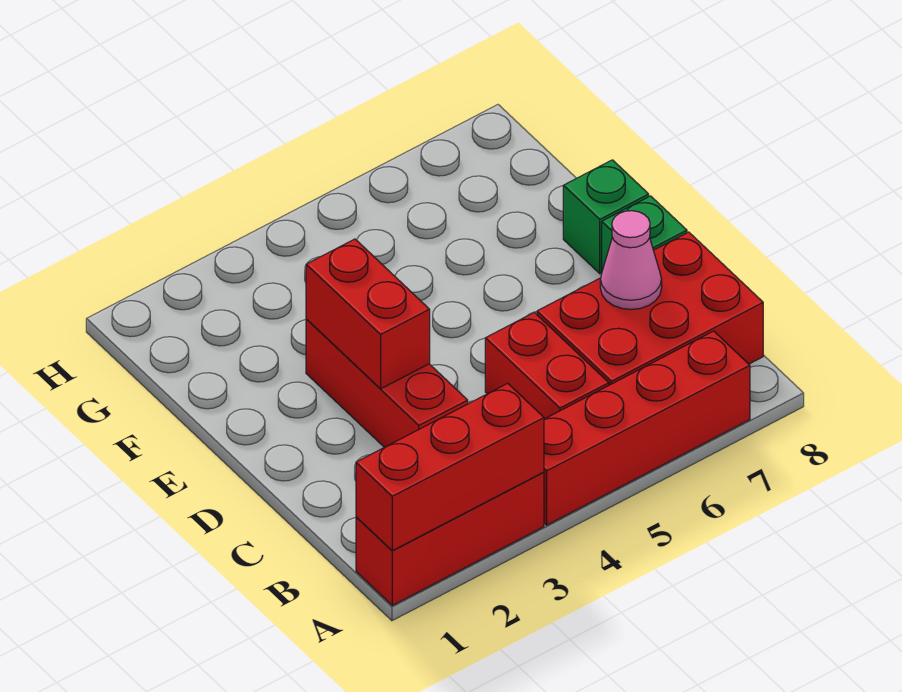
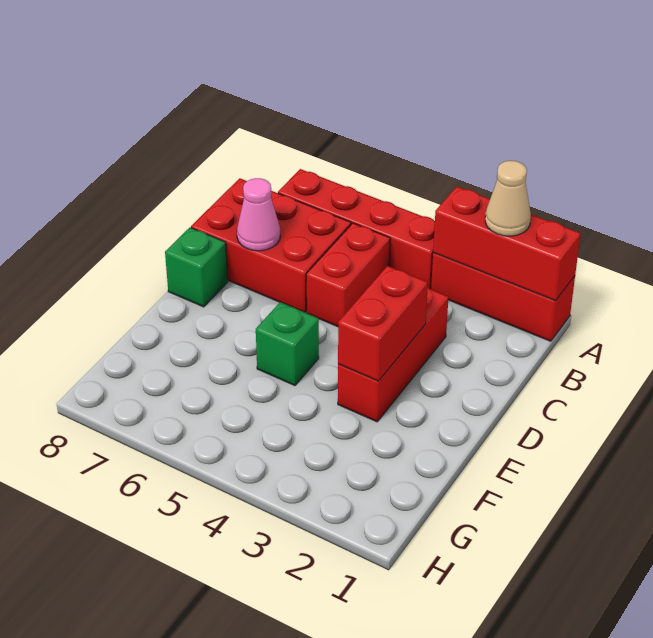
none -> tan cone A2 level 3
green brick E8 level 1 -> green brick E5 level 1

